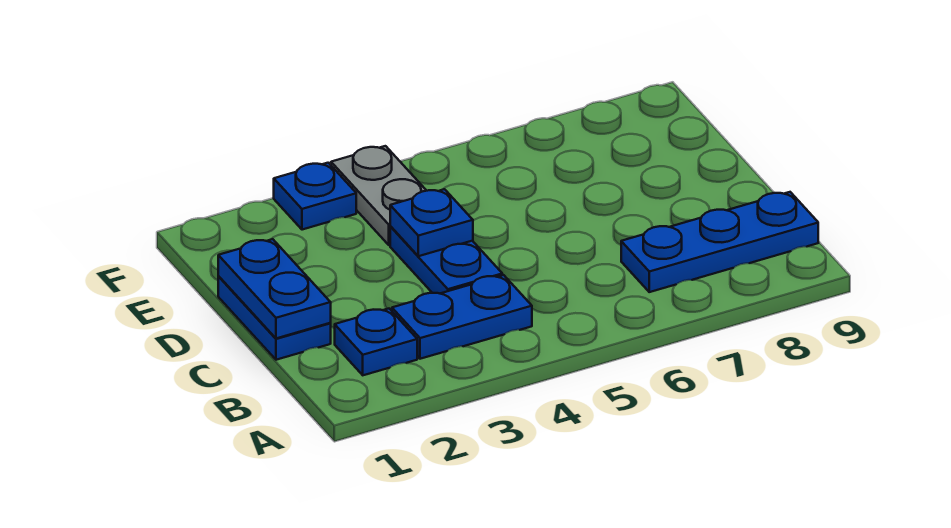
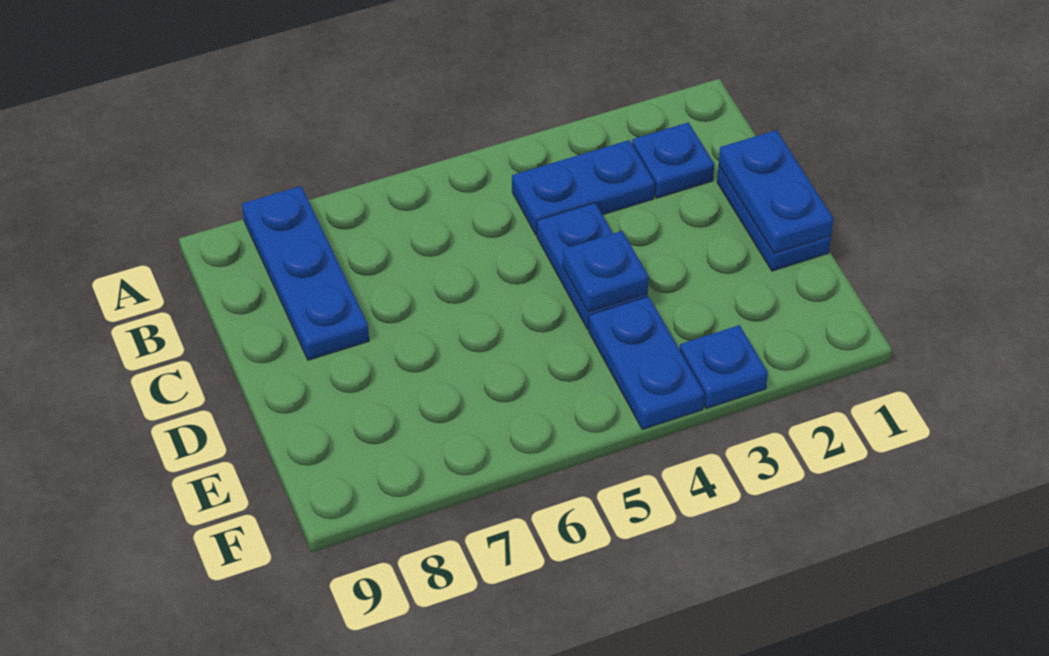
blue plate B7:B9 level 1 -> blue plate A8:C8 level 1
grey plate E4:F4 level 1 -> blue plate E4:F4 level 1

